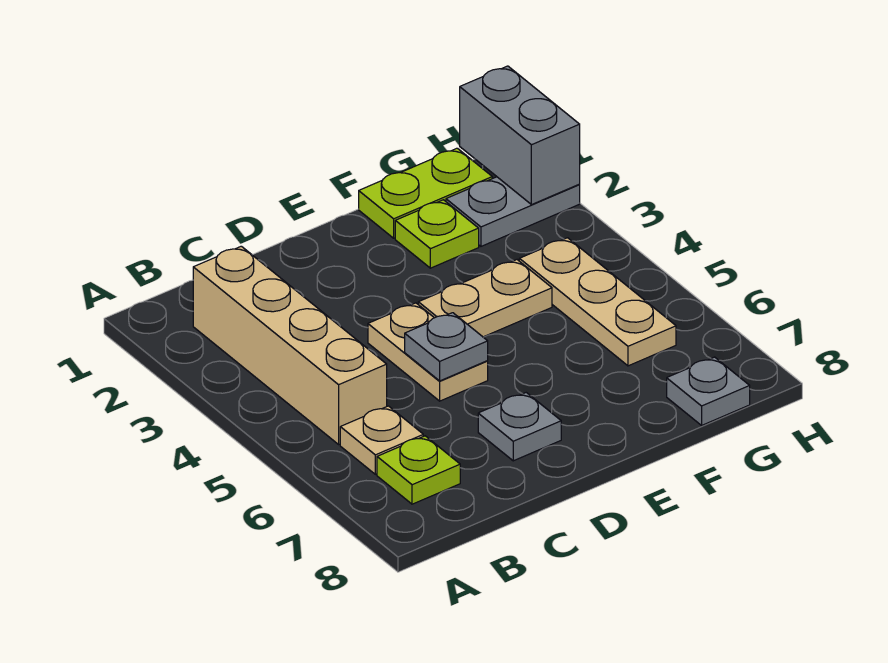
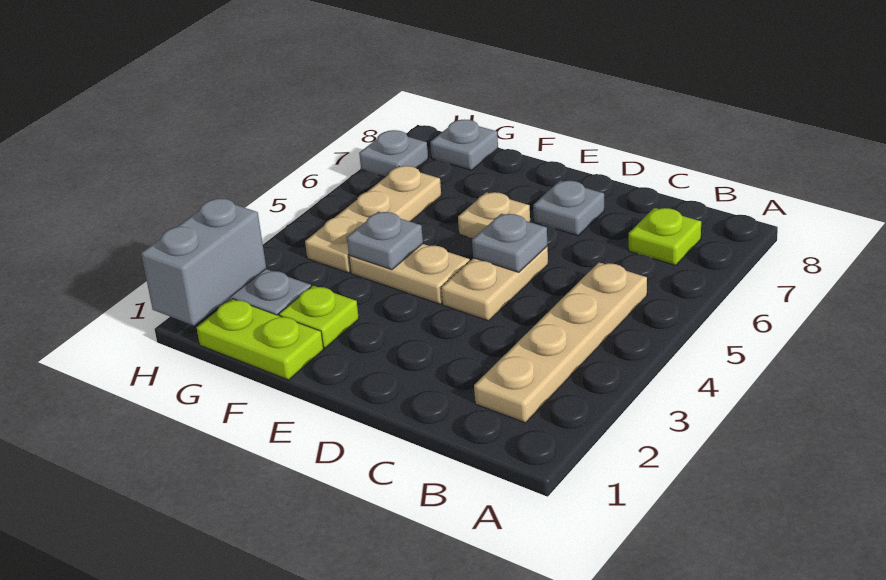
tan brick B2:B5 level 1 -> tan plate B2:B5 level 1
tan plate B6 level 1 -> tan plate E6 level 1
none -> grey plate F4 level 2
none -> grey plate H7 level 1

